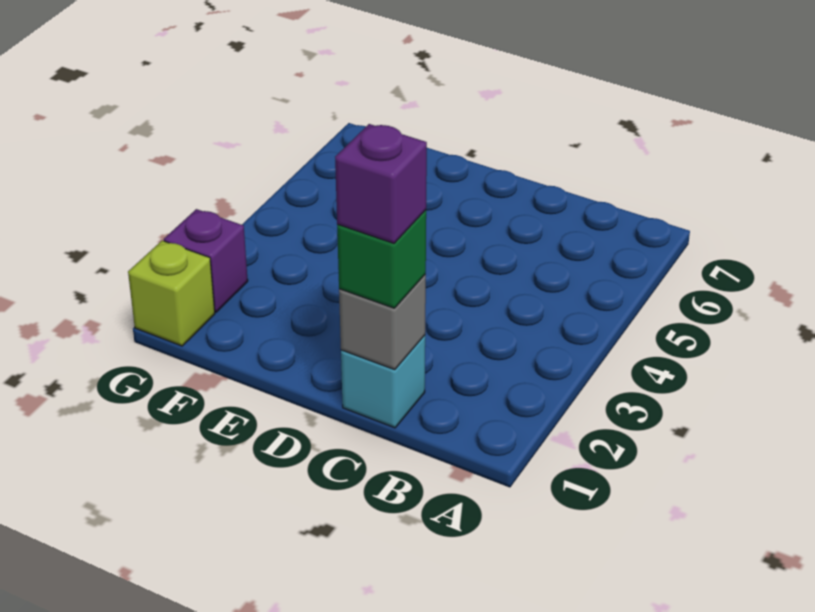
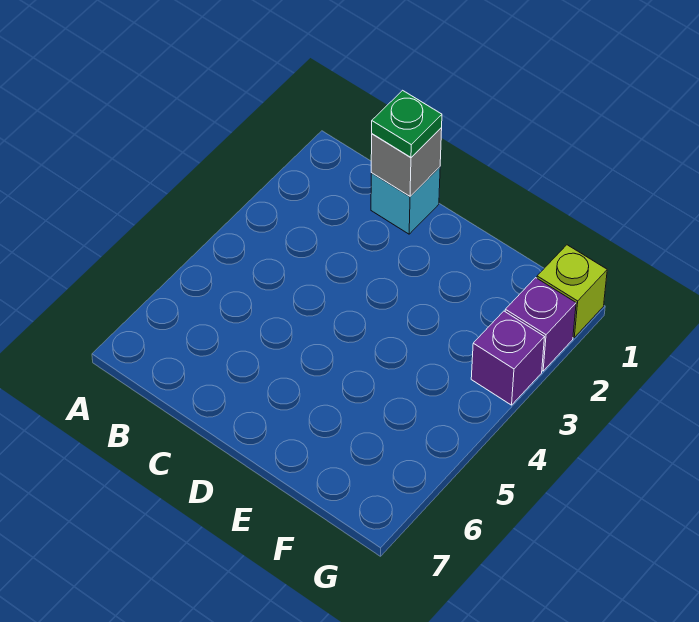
green brick C1 level 3 -> green plate C1 level 3
purple brick C1 level 4 -> purple brick G3 level 1

